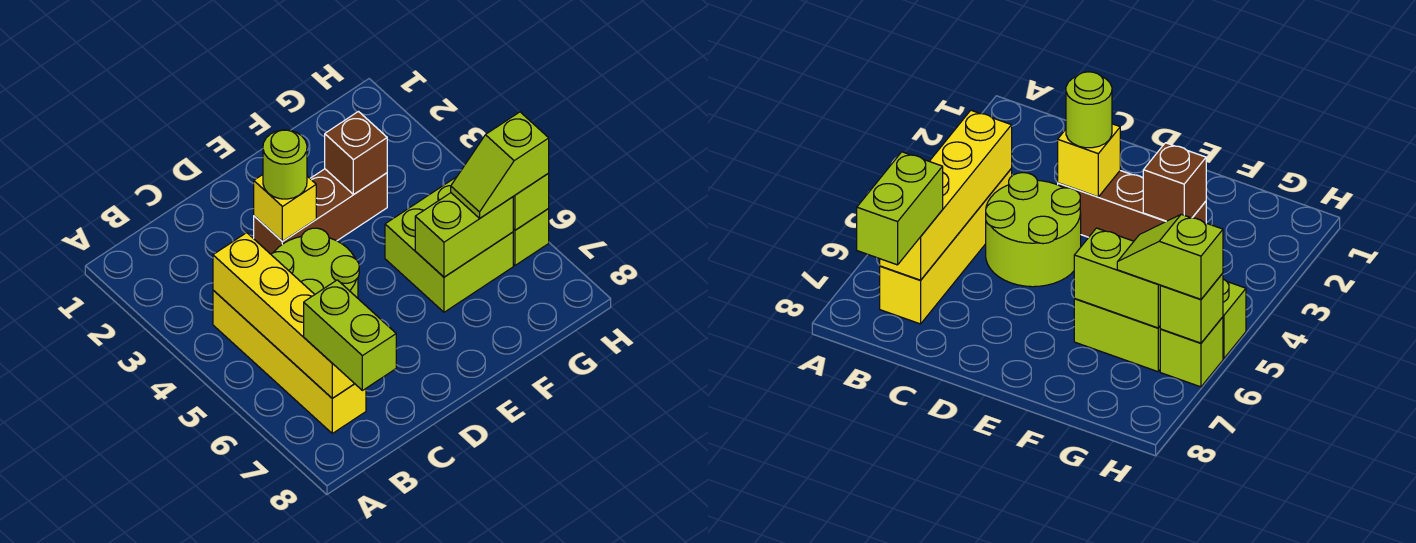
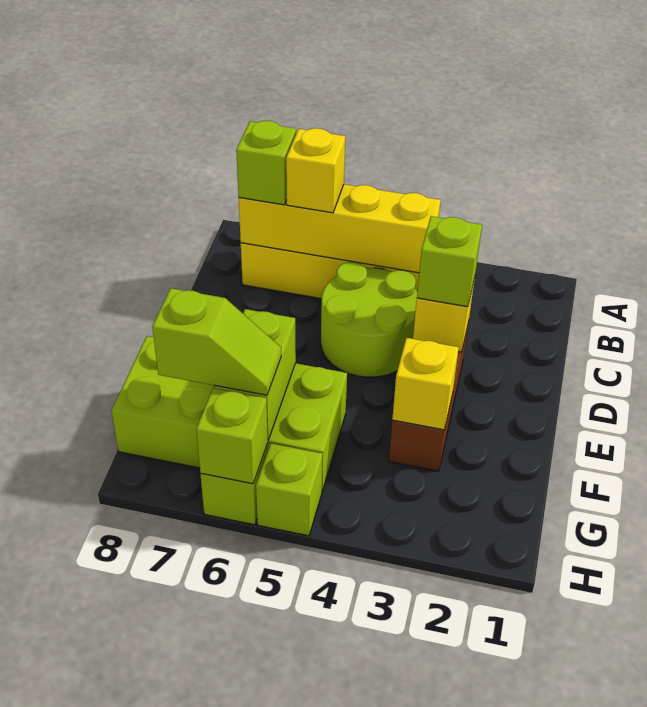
none -> yellow brick B6 level 3
lime brick B7:B8 level 3 -> lime brick B7 level 3
lime round brick D3 level 3 -> lime brick D3 level 3
brown brick F3 level 2 -> yellow brick F3 level 2
lime brick F5:G6 level 1 -> lime brick F5:G8 level 1
lime slope G6:H6 level 3 top H -> lime slope G6:G7 level 3 top 7

